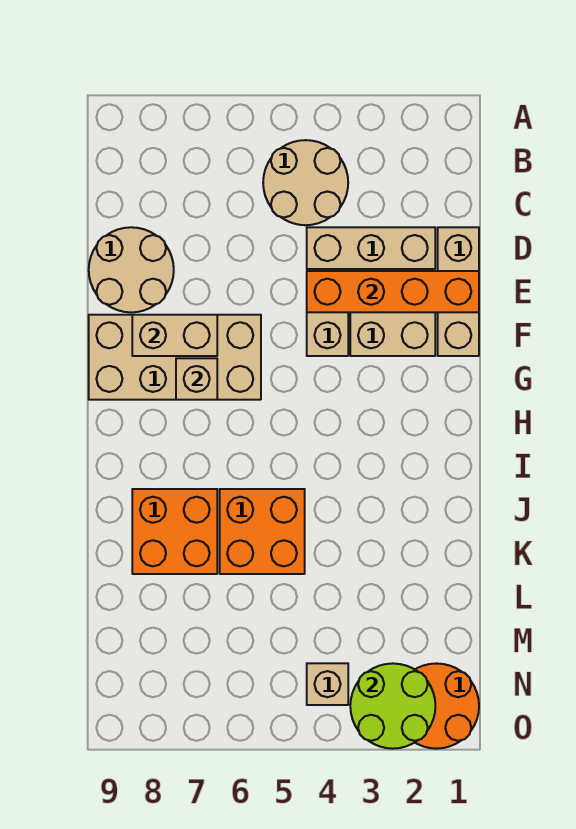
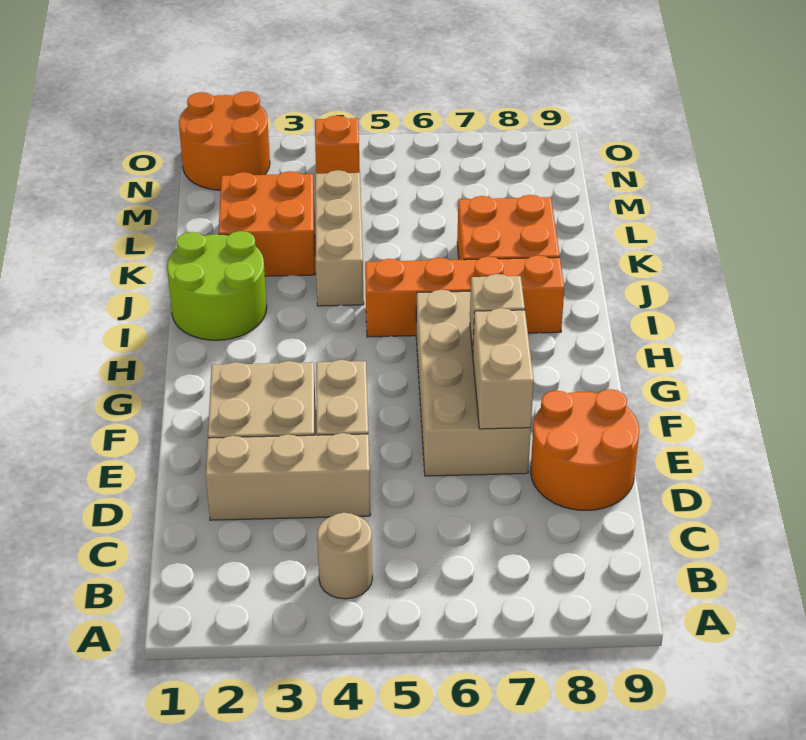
tan round brick B4:C5 level 1 -> tan round brick B4 level 1
tan brick D1:F1 level 1 -> tan brick J4:L4 level 1
tan round brick D8:E9 level 1 -> orange round brick D8:E9 level 1
orange brick E1:E4 level 2 -> orange brick I5:I8 level 1
tan brick F6:G9 level 1 -> tan brick E6:H7 level 1
tan brick F7:F8 level 2 -> tan brick E7:F7 level 2
orange brick J5:K6 level 1 -> orange brick K2:L3 level 1
lime round brick N2:O3 level 2 -> lime round brick I1:J2 level 1
tan brick N4 level 1 -> orange brick N4 level 1

